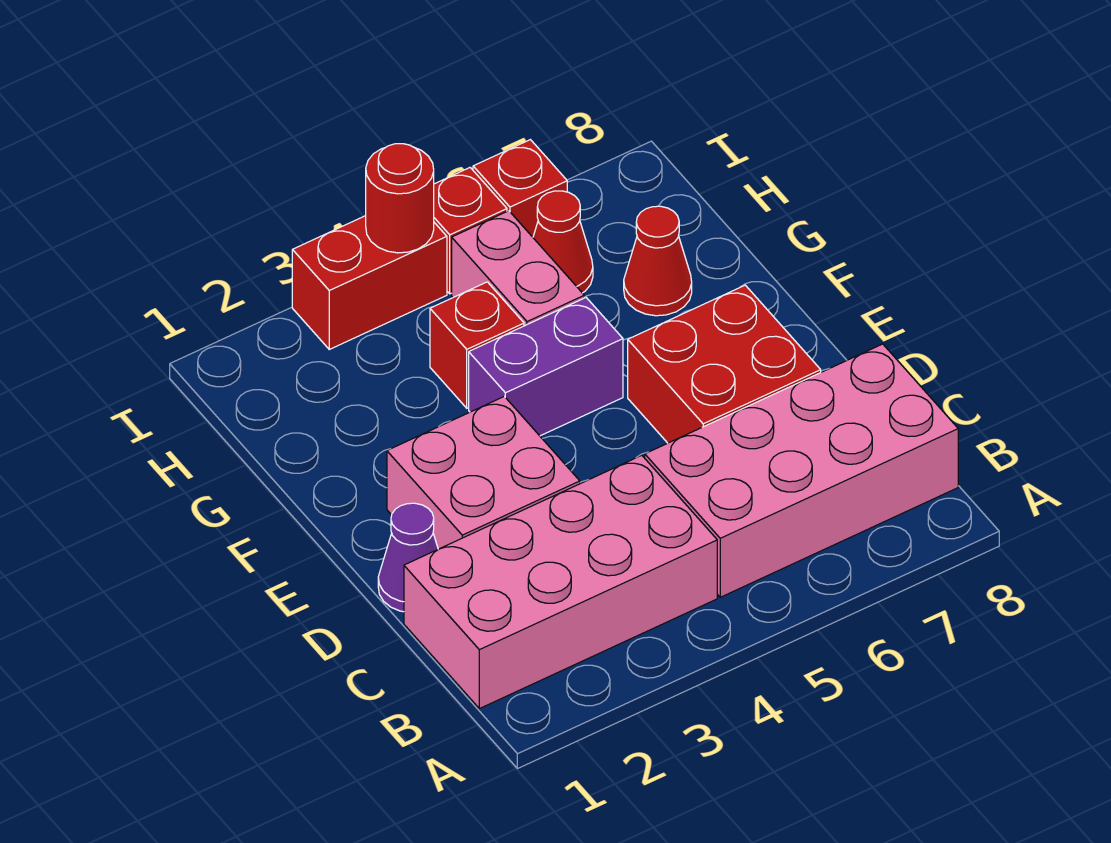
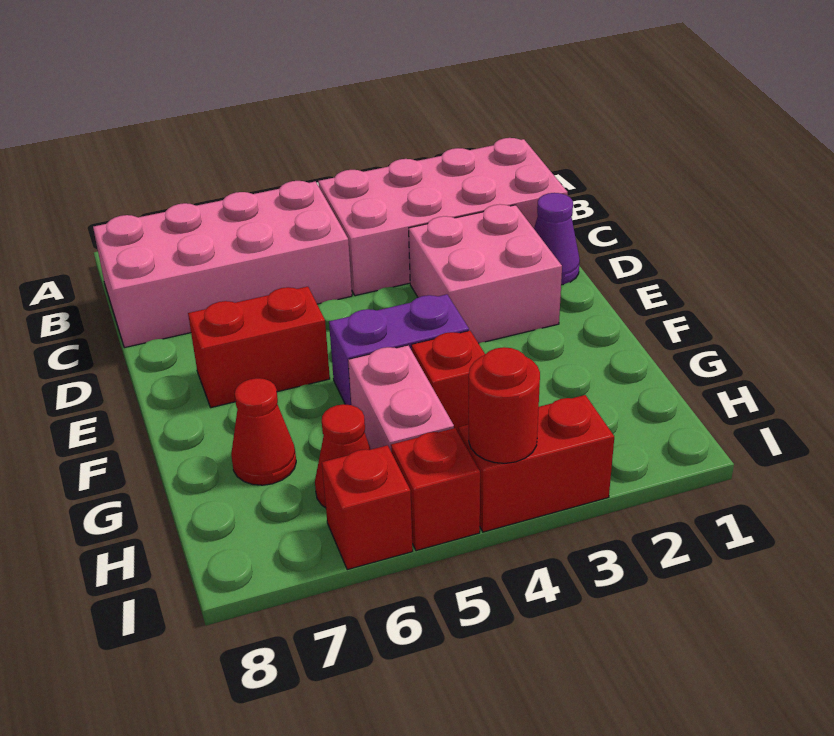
red brick D6:E7 level 1 -> red brick E6:E7 level 1

